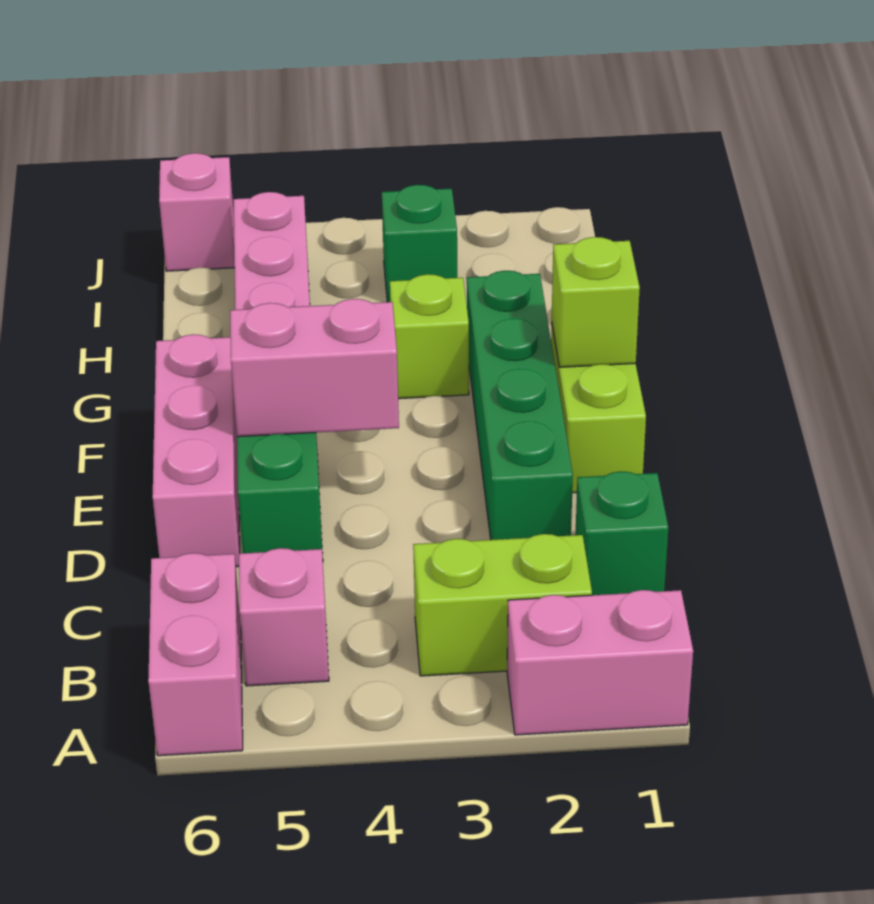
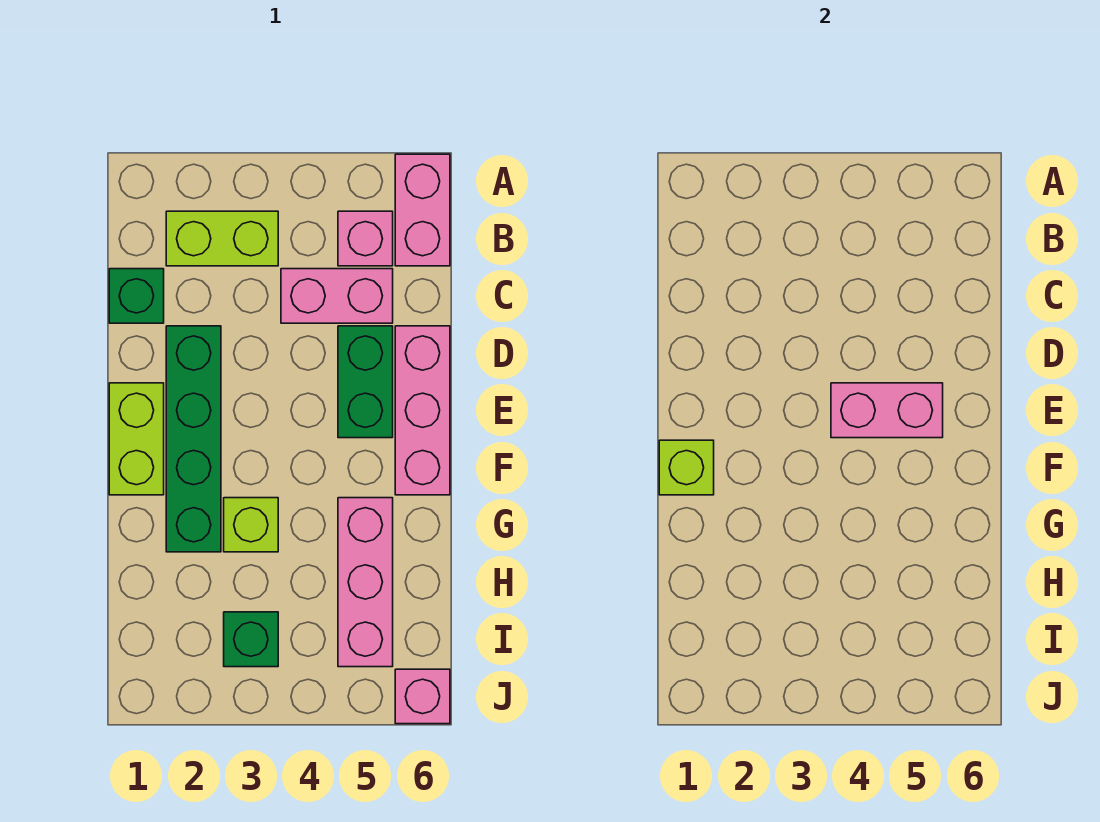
pink brick A1:A2 level 1 -> pink brick C4:C5 level 1

